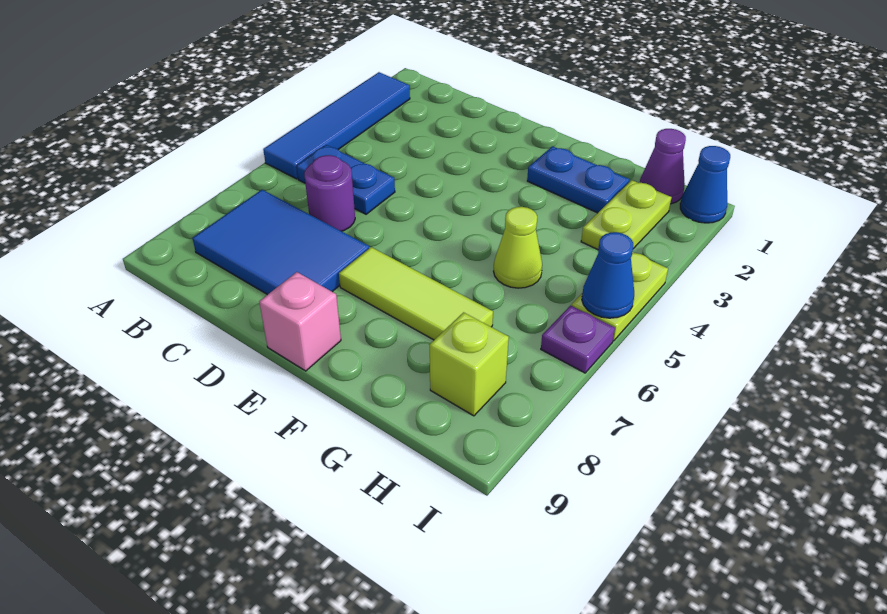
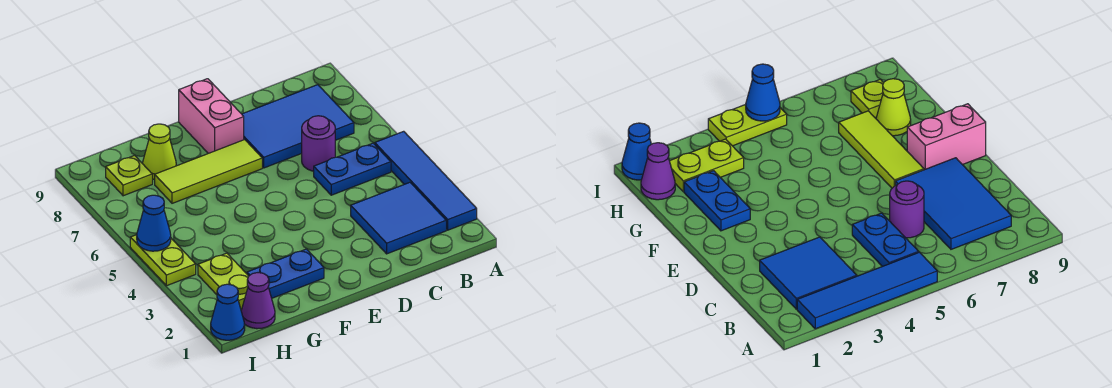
none -> blue tile B2:C3 level 1
pink brick E9 level 1 -> pink brick E8:E9 level 1
lime cone G5 level 1 -> lime cone G8 level 1
lime brick H8 level 1 -> lime plate H8 level 1
purple plate I6 level 1 -> none

